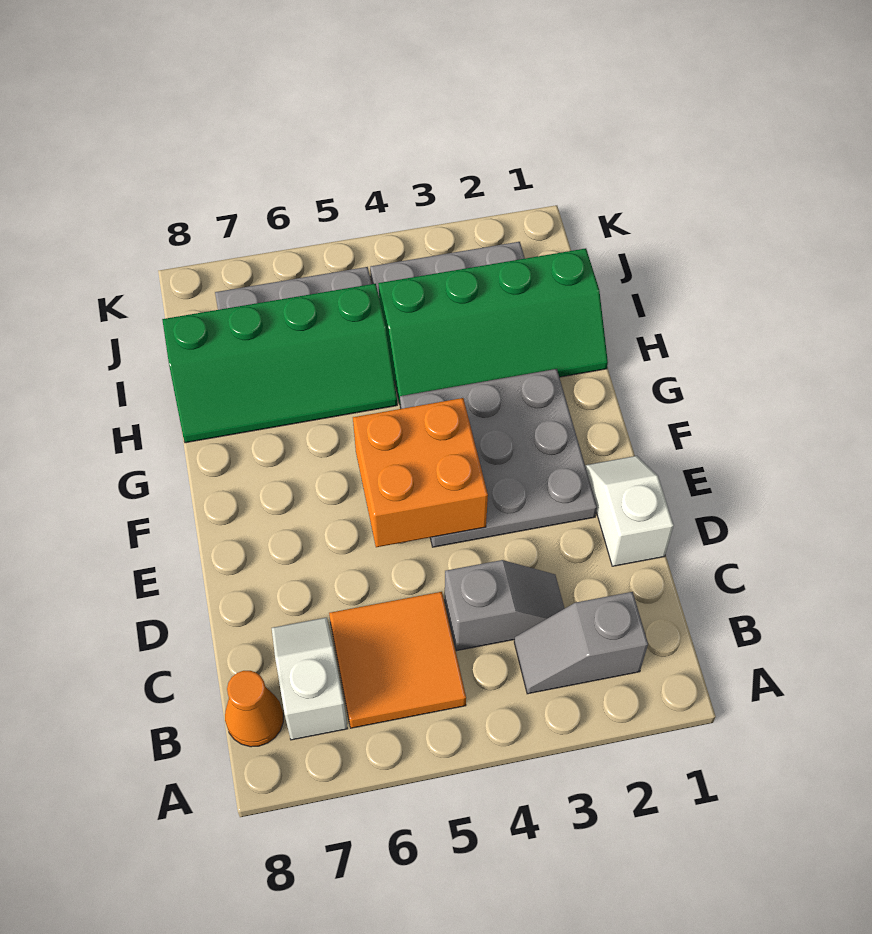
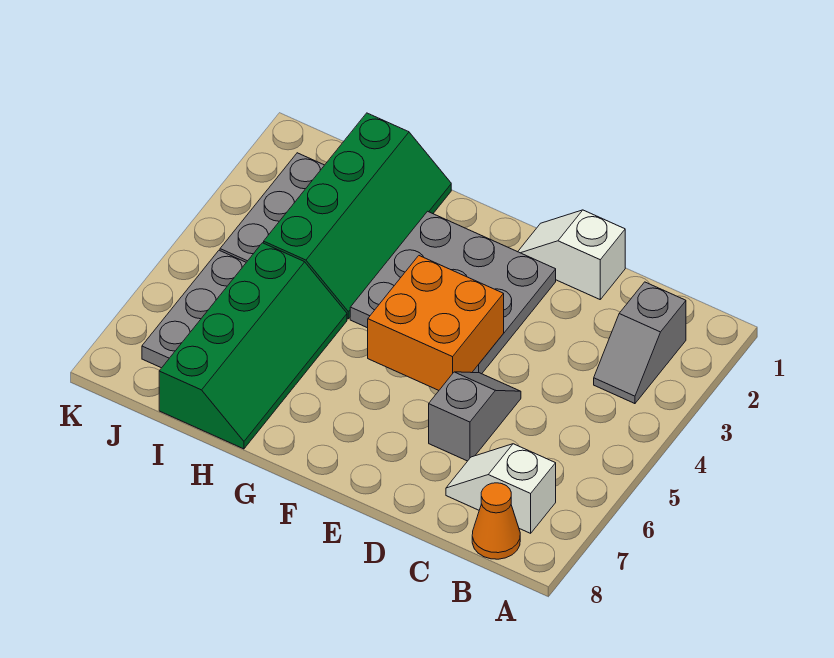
orange tile B5:C6 level 1 -> none
grey slope C3:C4 level 1 top 4 -> grey slope D5:D6 level 1 top 6

